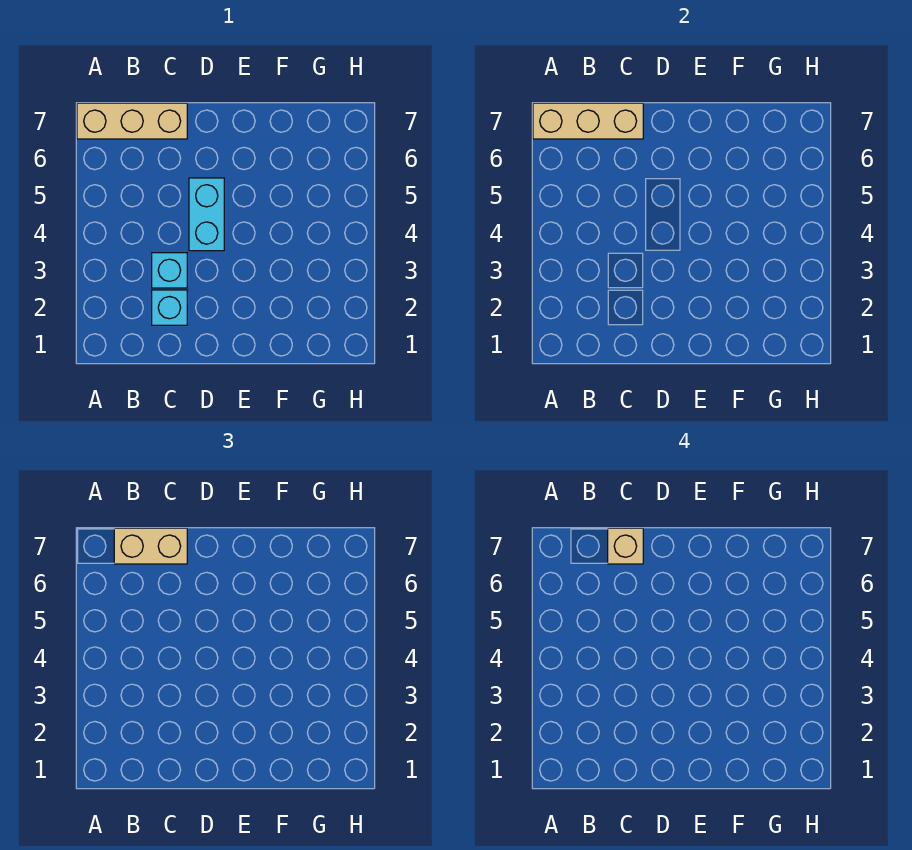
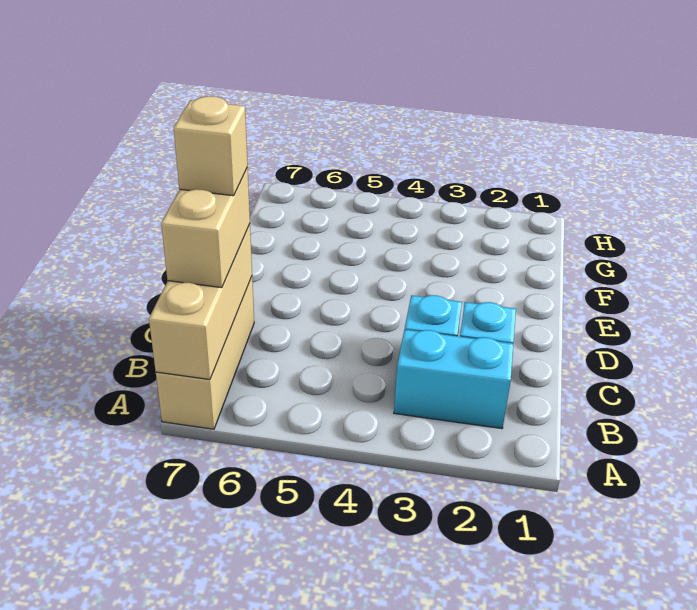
cyan brick D4:D5 level 1 -> cyan brick B2:B3 level 1

